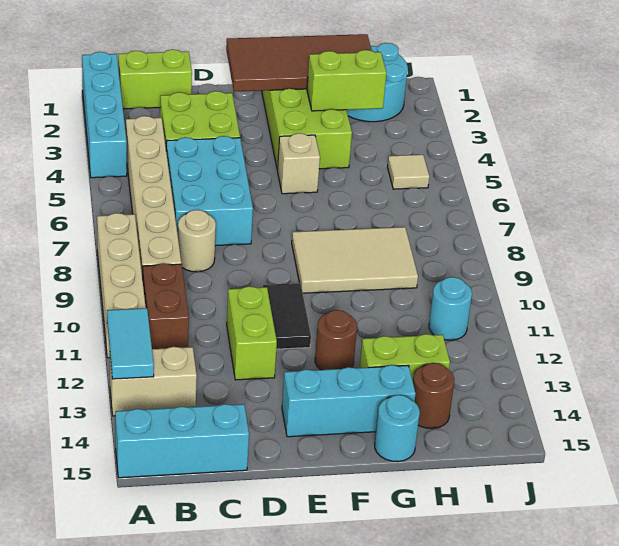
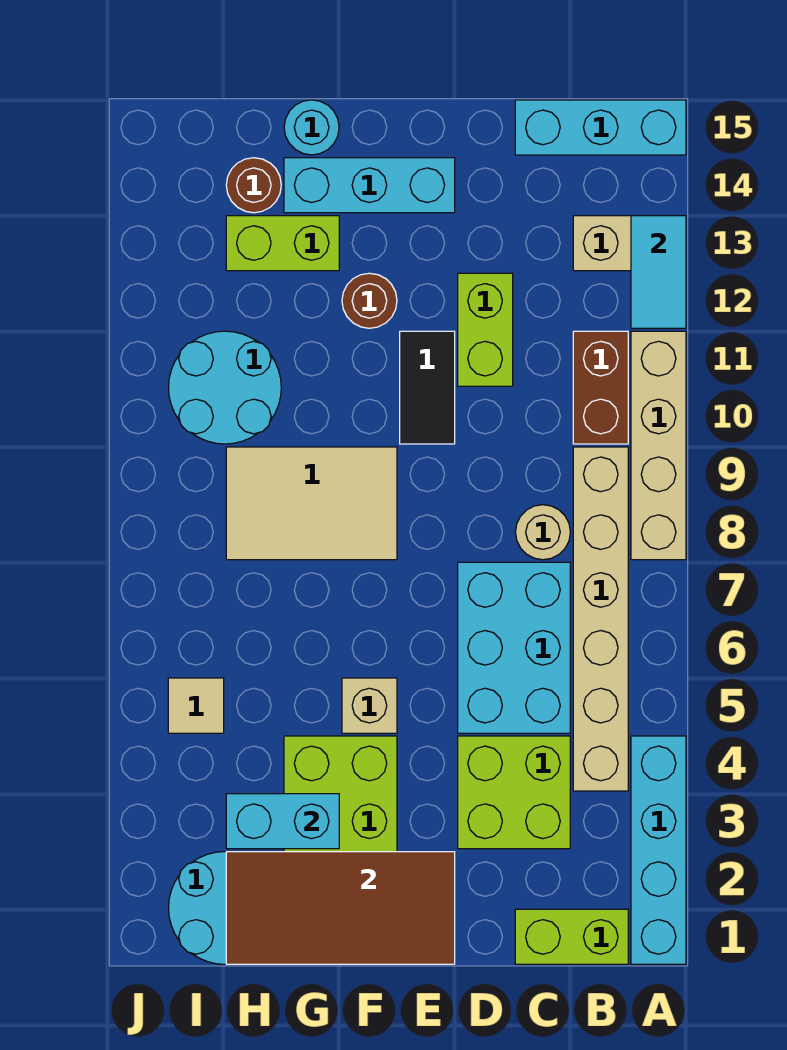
lime brick G3:H3 level 2 -> cyan brick G3:H3 level 2
cyan round brick I11 level 1 -> cyan round brick H10:I11 level 1

